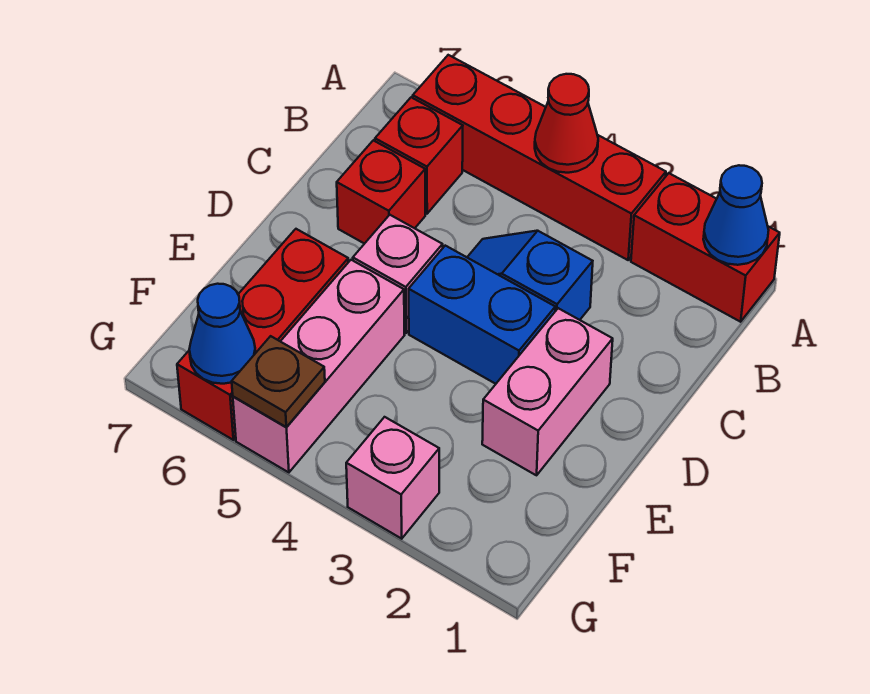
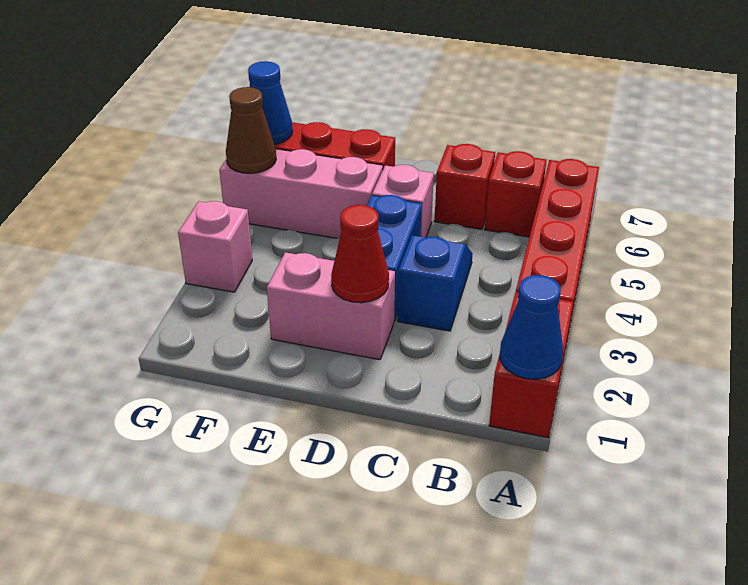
red cone A4 level 2 -> red cone D2 level 2
brown plate G5 level 2 -> brown cone G5 level 2

